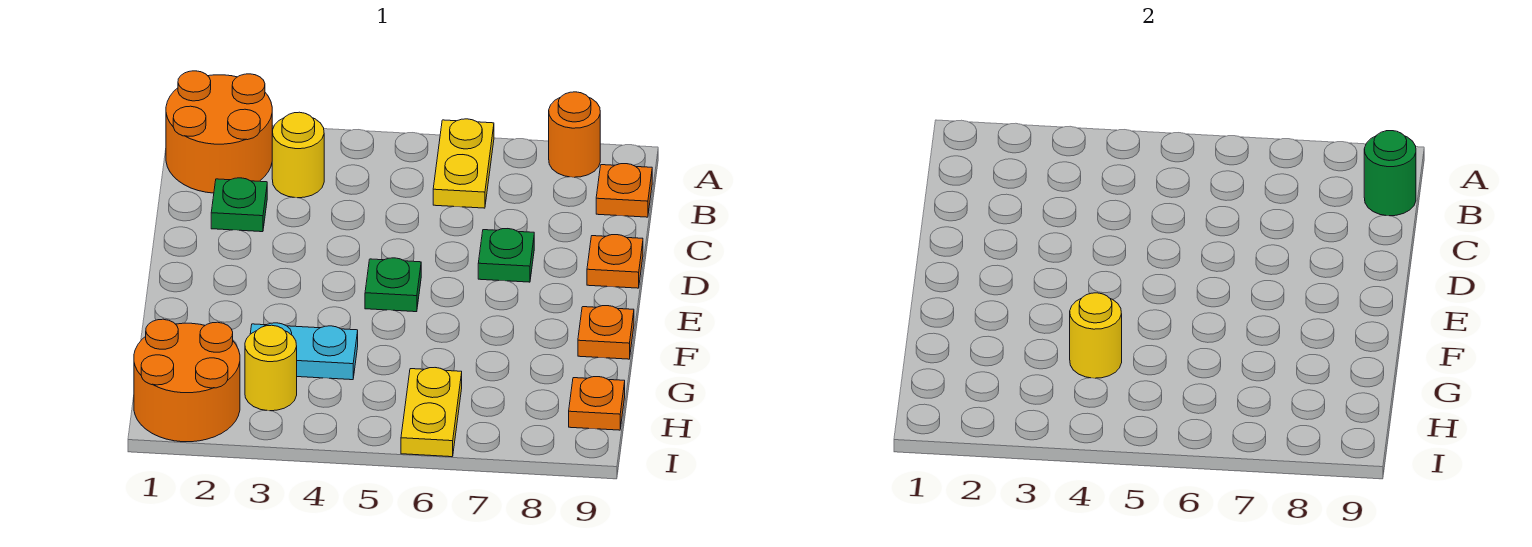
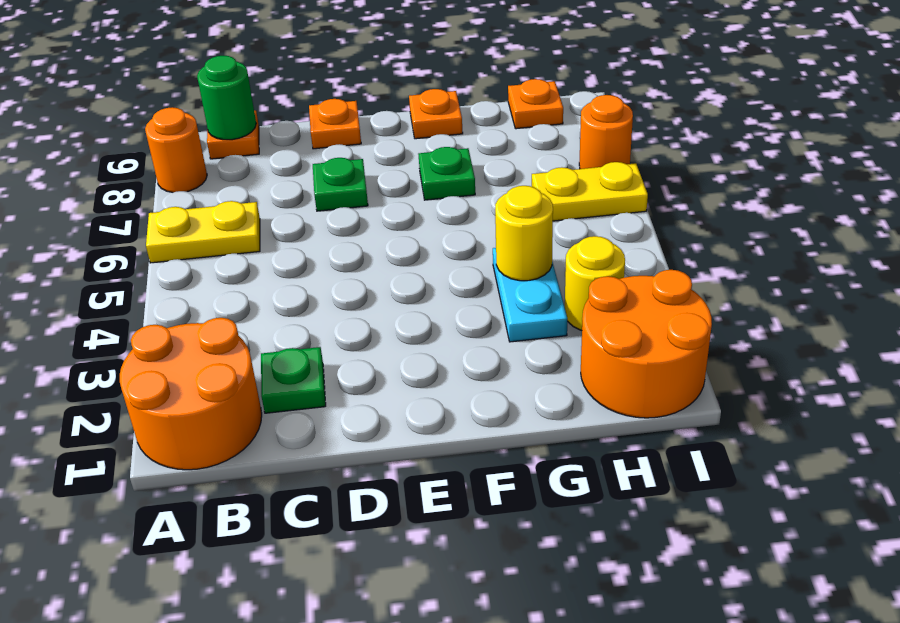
yellow round brick B3 level 1 -> none
green plate E5 level 1 -> green plate F7 level 1
none -> orange round brick I7 level 1

